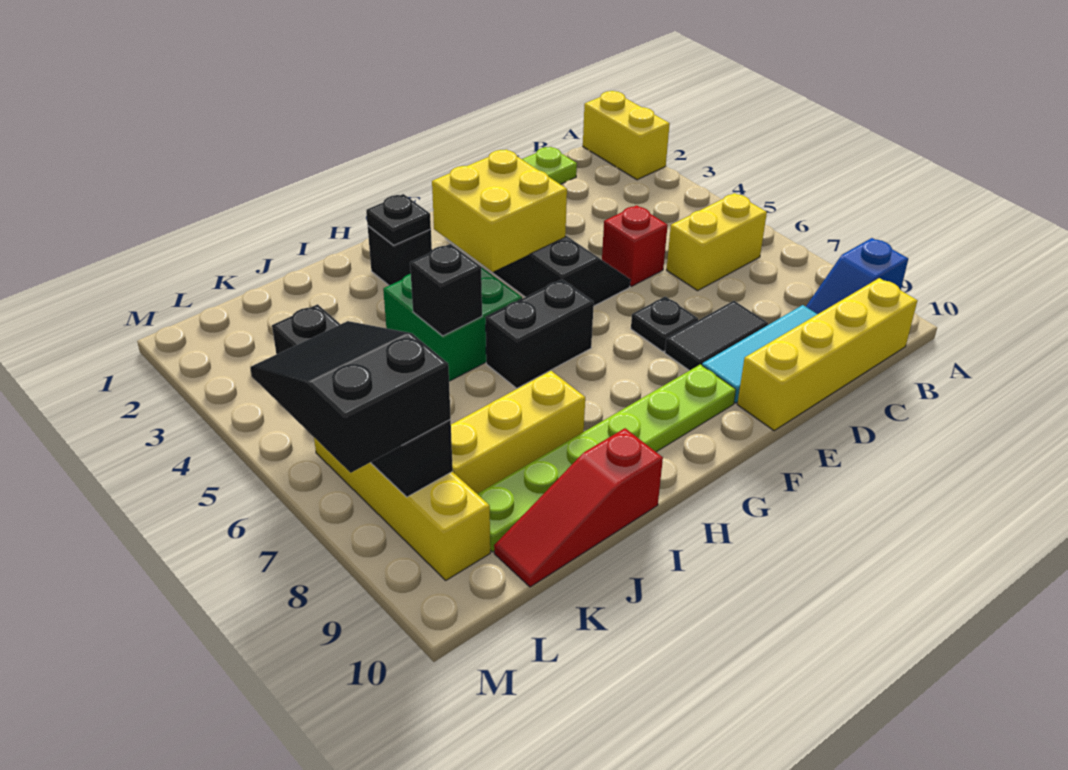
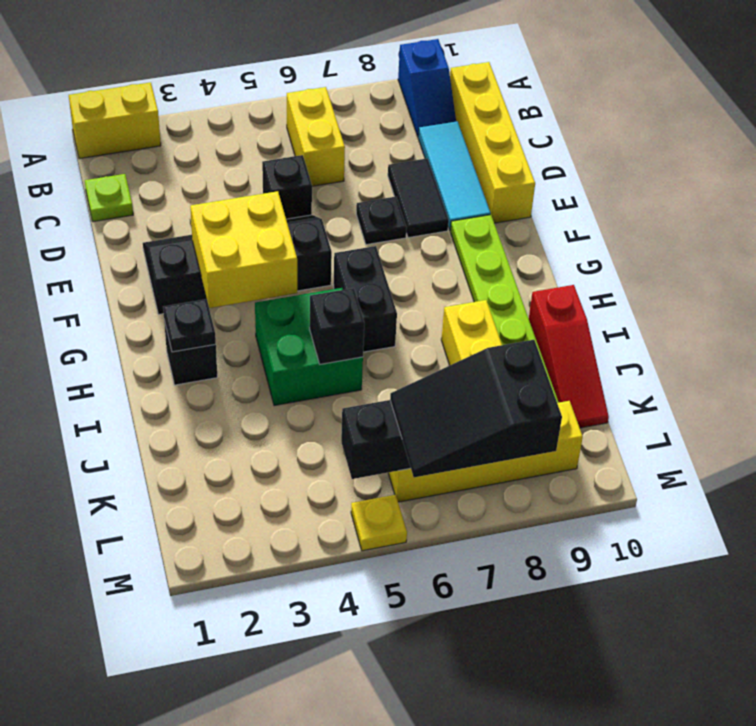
red brick D5 level 1 -> black brick D5 level 1
none -> yellow plate M5 level 1

